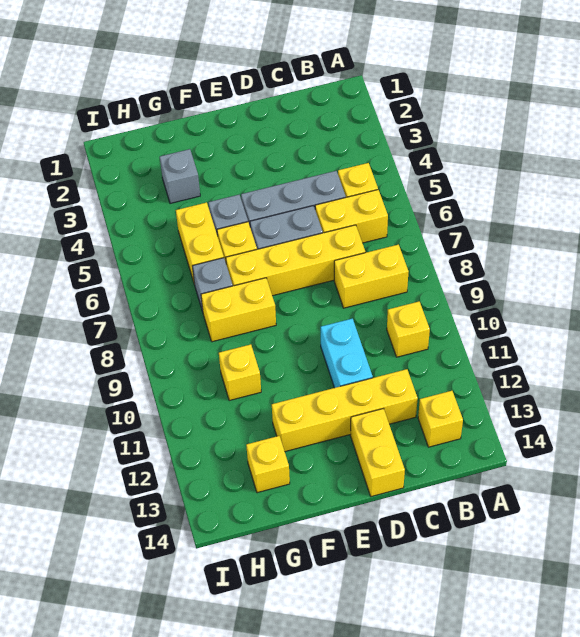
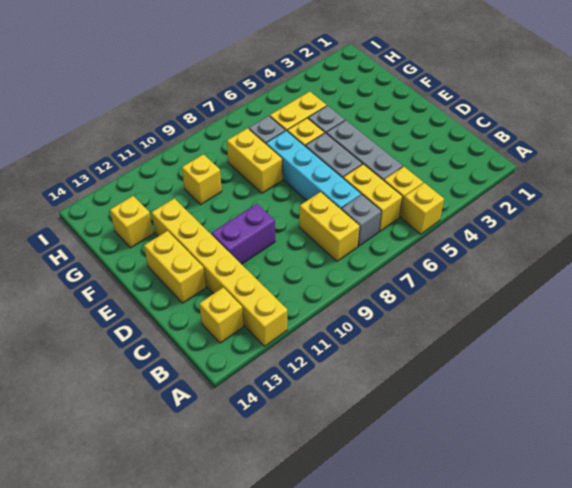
yellow brick B10 level 1 -> yellow brick A5 level 1
yellow brick C7:F7 level 1 -> cyan brick C7:F7 level 1
yellow brick C12:F12 level 1 -> yellow brick A12:F12 level 1
cyan brick D10:D11 level 1 -> purple brick D10:D11 level 1
yellow brick D13:D14 level 1 -> yellow brick D13:E13 level 1
grey brick G3 level 1 -> grey brick B7 level 1

